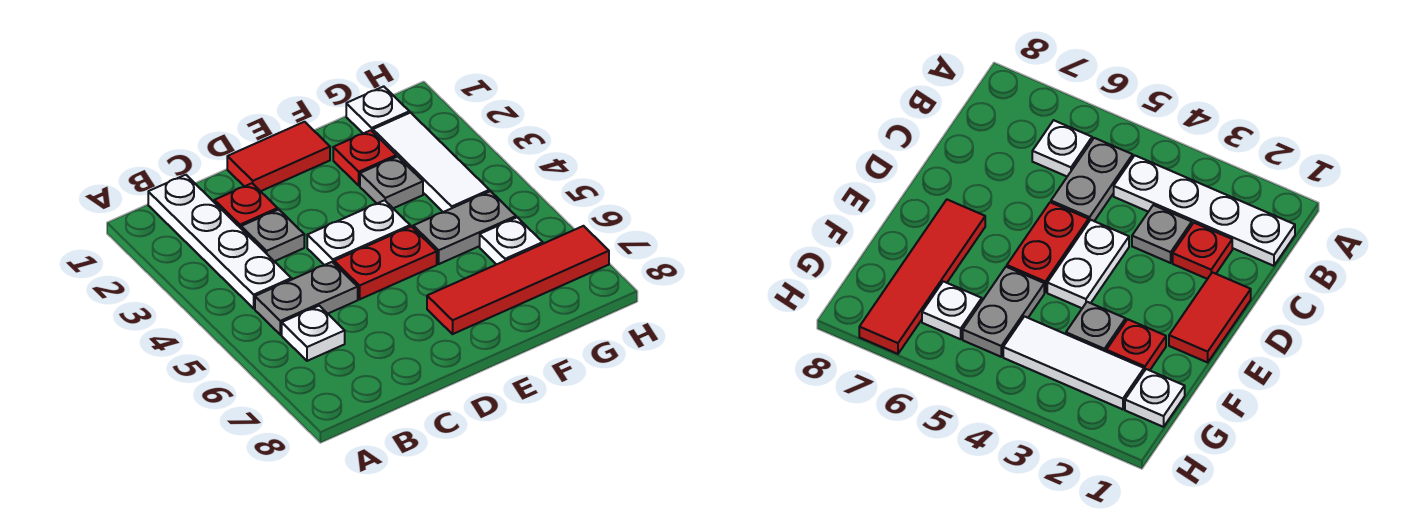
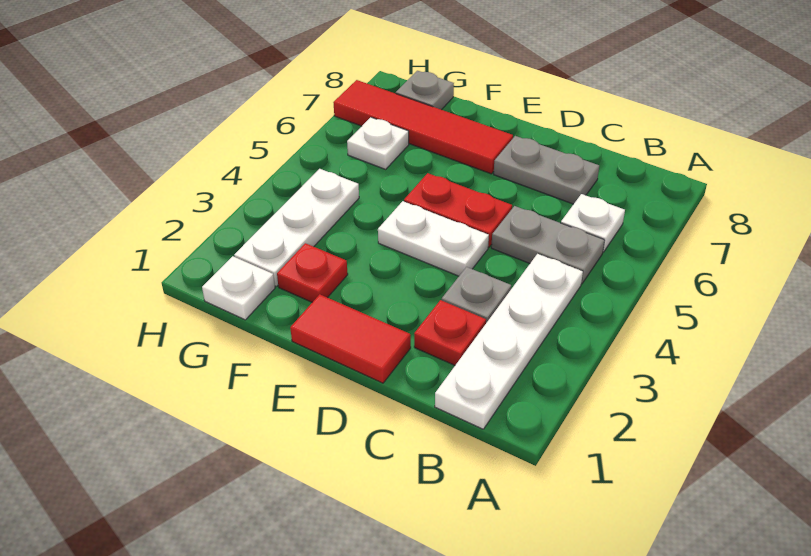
grey plate F3 level 1 -> grey plate G8 level 1
grey plate F5:G5 level 1 -> grey plate C7:D7 level 1
white tile G2:G4 level 1 -> white plate G2:G4 level 1

